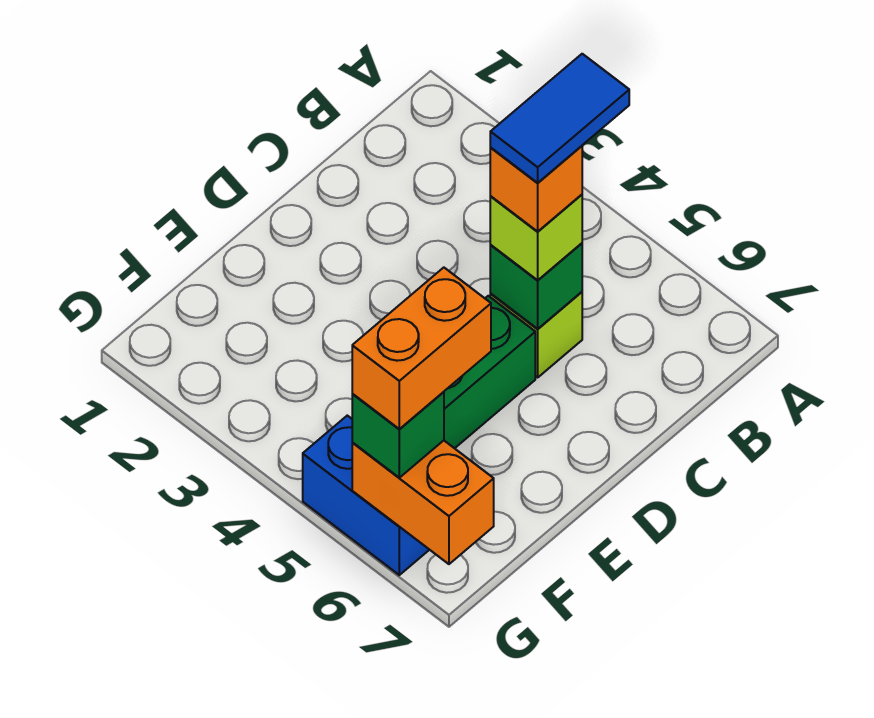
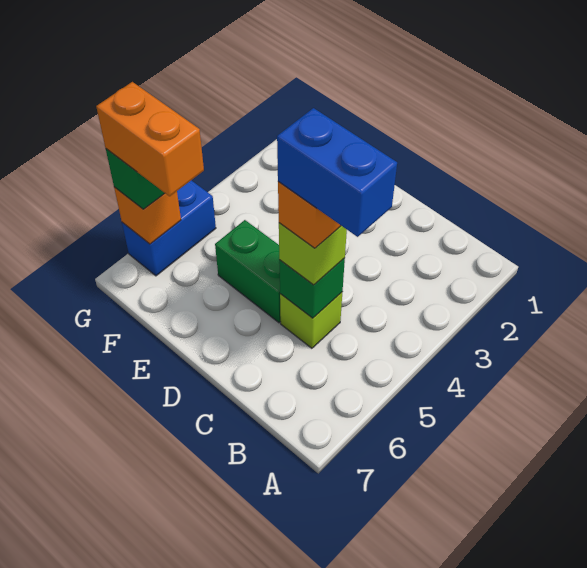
blue tile B5:C5 level 5 -> blue brick B5:C5 level 5
orange brick G6:G7 level 2 -> orange brick G6 level 2

